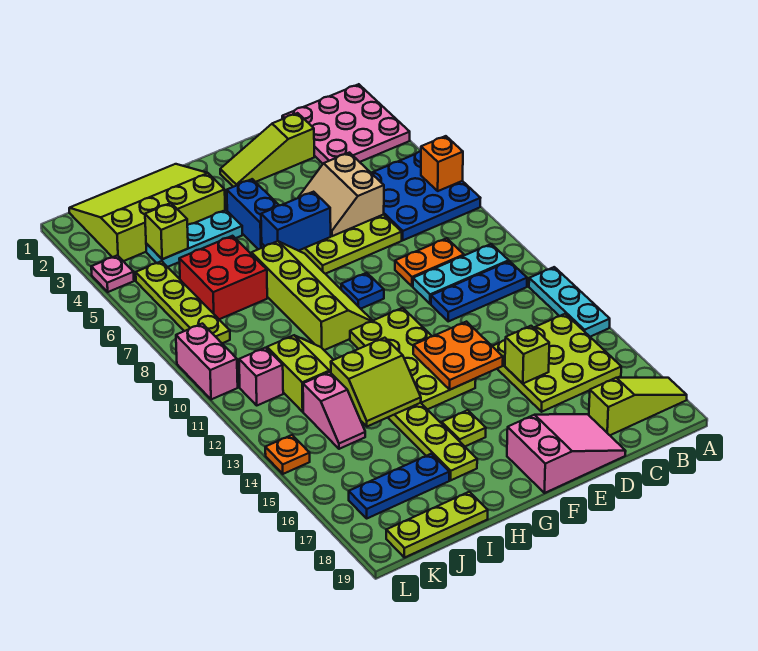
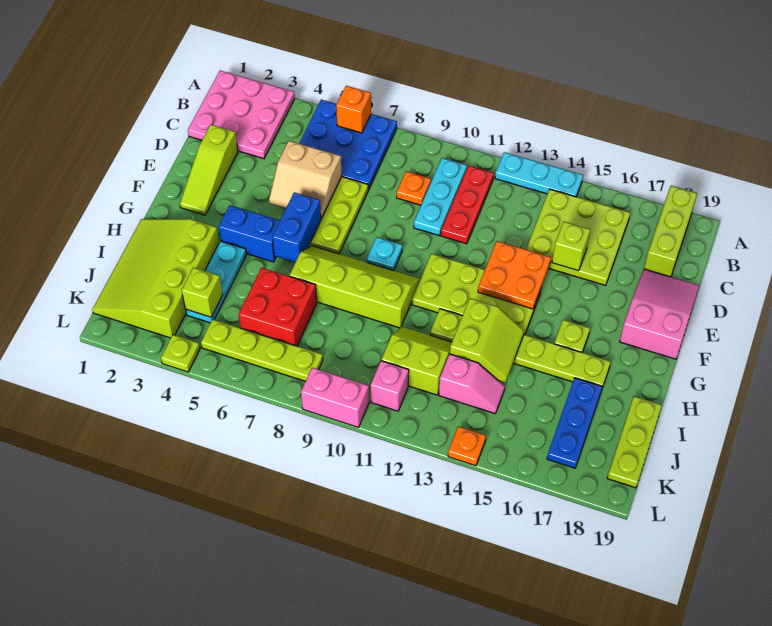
lime slope A18:C18 level 1 top C -> lime brick A18:C18 level 1
blue plate B11:D11 level 1 -> red plate B11:D11 level 1
orange plate C9:D9 level 1 -> orange plate C9 level 1
blue plate F9 level 1 -> cyan plate F9 level 1
pink plate L4 level 1 -> lime plate L4 level 1

